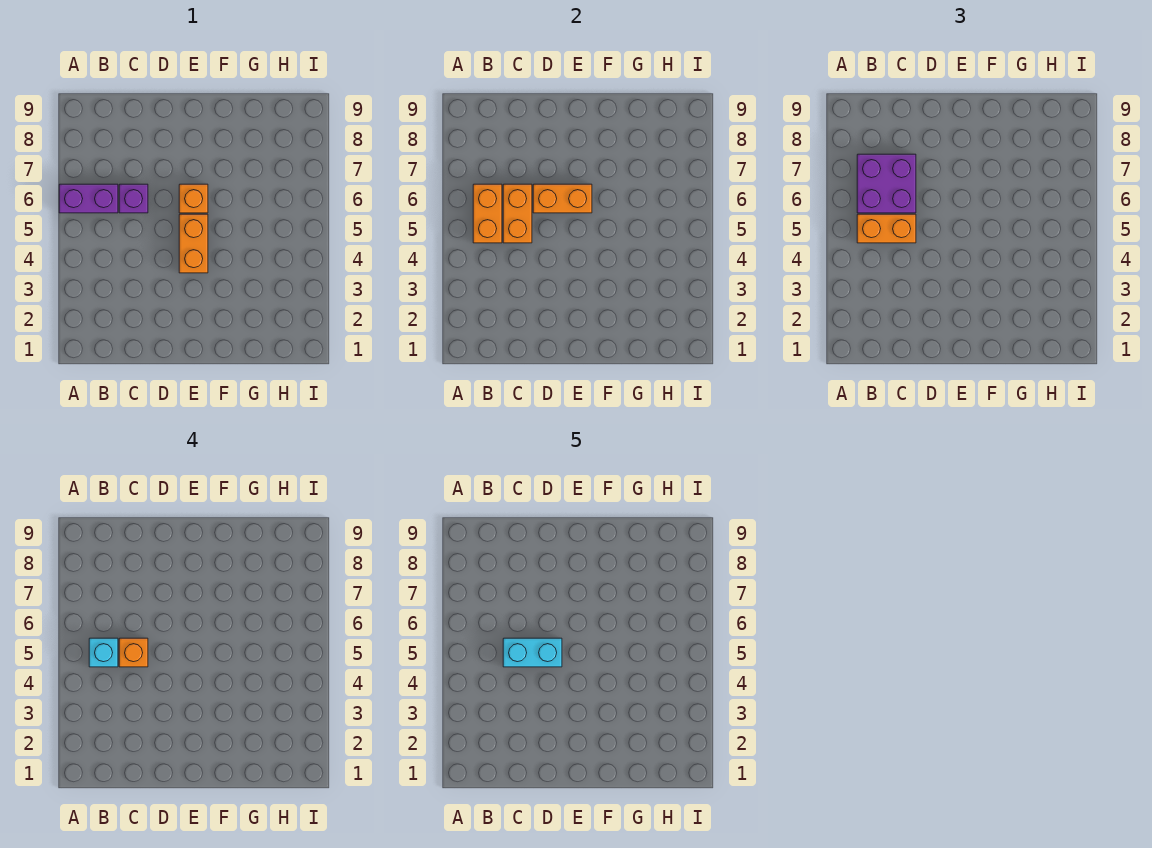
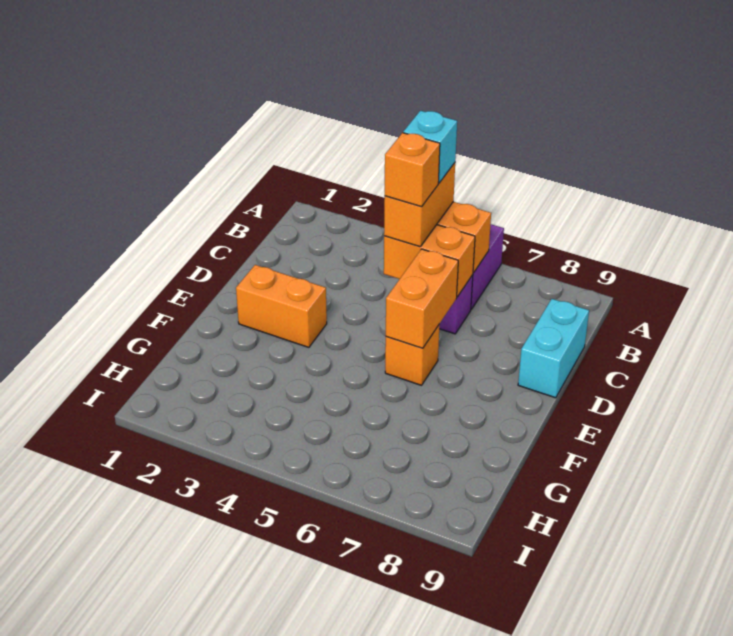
purple brick B6:C7 level 3 -> none
cyan brick C5:D5 level 5 -> cyan brick C9:D9 level 1
orange brick E4:E5 level 1 -> orange brick E2:E3 level 1

